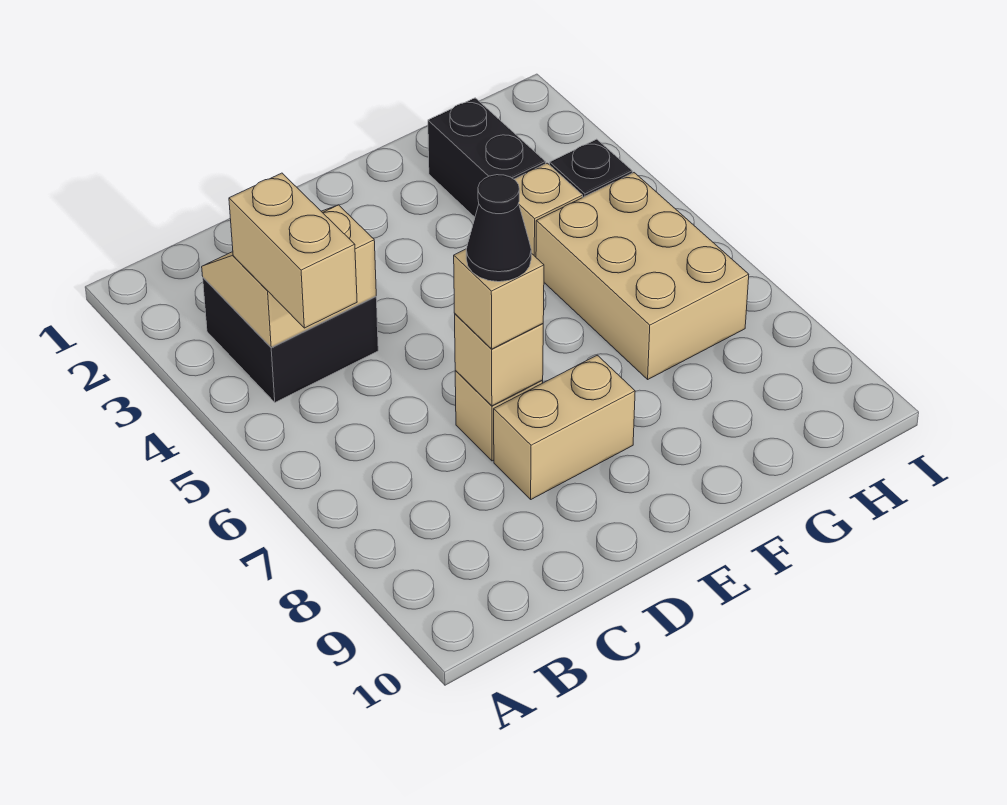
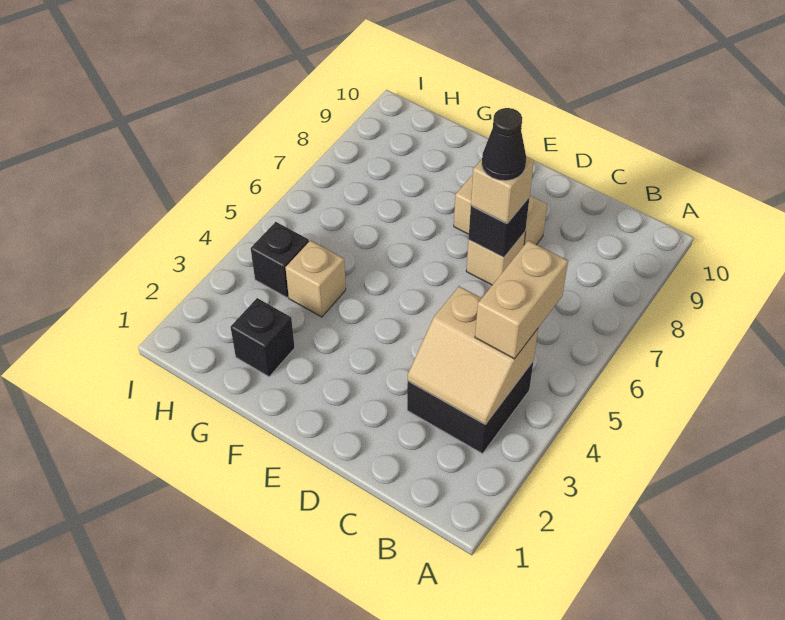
tan brick D7 level 2 -> black brick D7 level 2
black brick G2:G3 level 1 -> black brick G2 level 1
tan brick G5:H7 level 1 -> none

